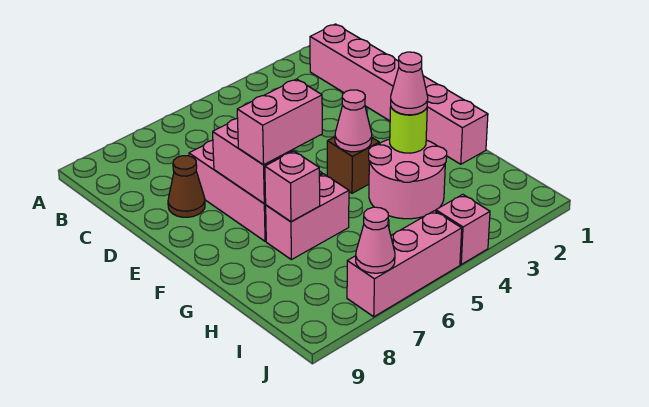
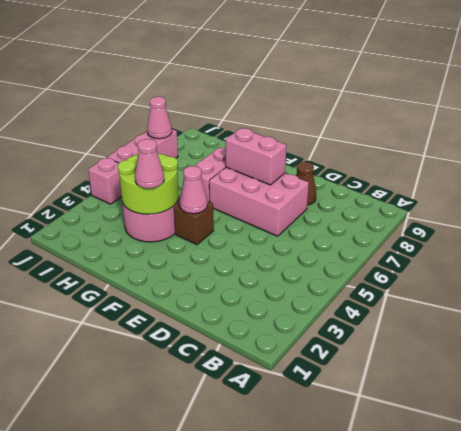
pink brick B1:G1 level 1 -> none
pink brick F6:F7 level 3 -> none
lime round brick G3 level 2 -> lime round brick G3:H4 level 2
pink brick G7 level 2 -> none

